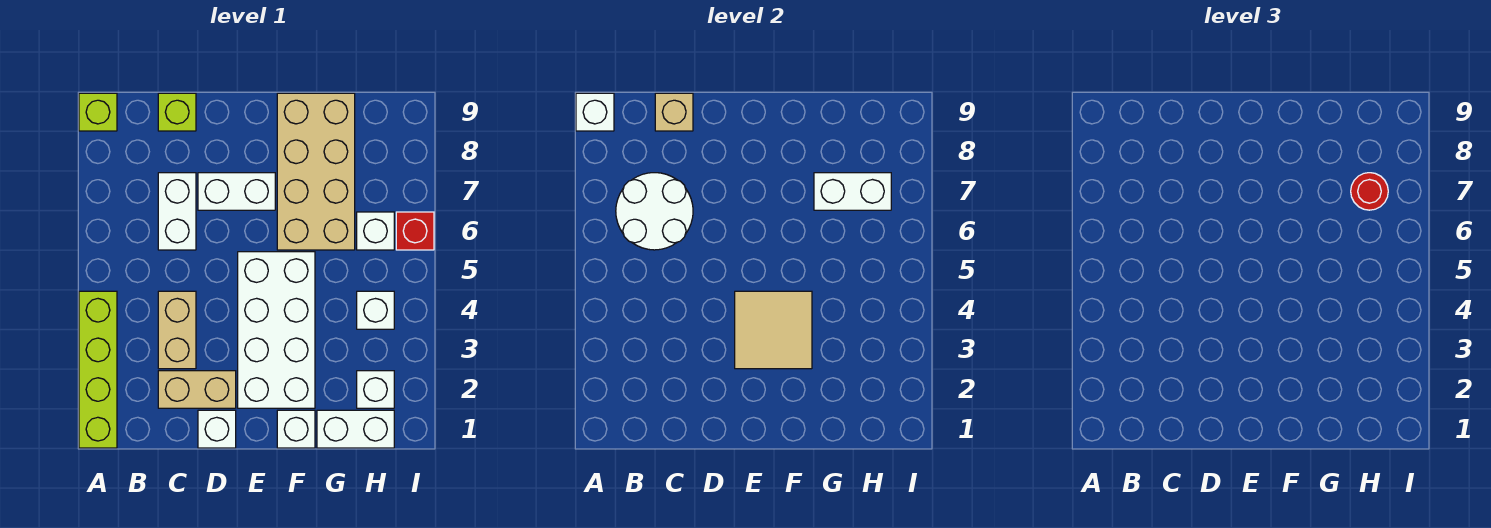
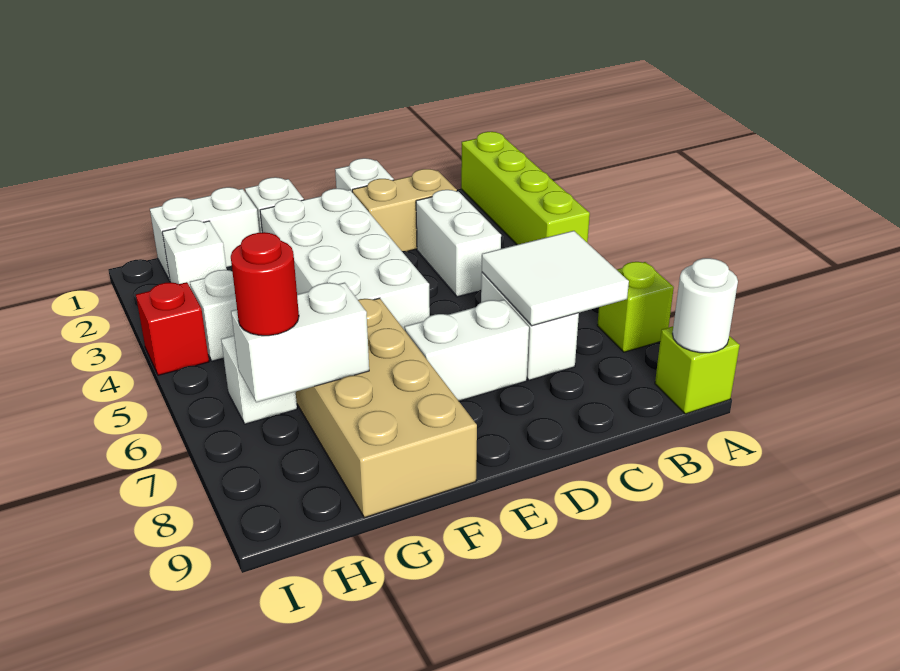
white brick A9 level 2 -> white round brick A9 level 2
white round brick B6:C7 level 2 -> white tile B6:C7 level 2
tan brick C3:C4 level 1 -> white brick C3:C4 level 1
lime brick C9 level 1 -> lime brick A7 level 1
tan brick C9 level 2 -> none
tan tile E3:F4 level 2 -> none
red brick I6 level 1 -> red brick I4 level 1

